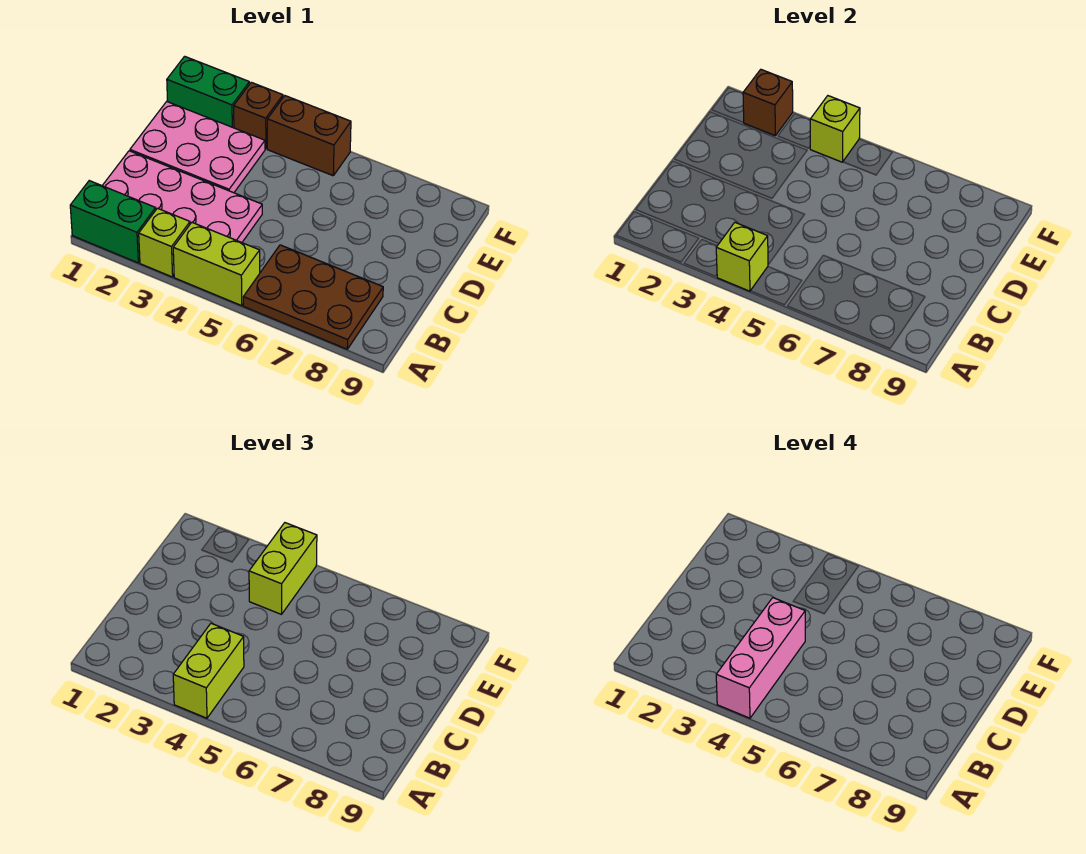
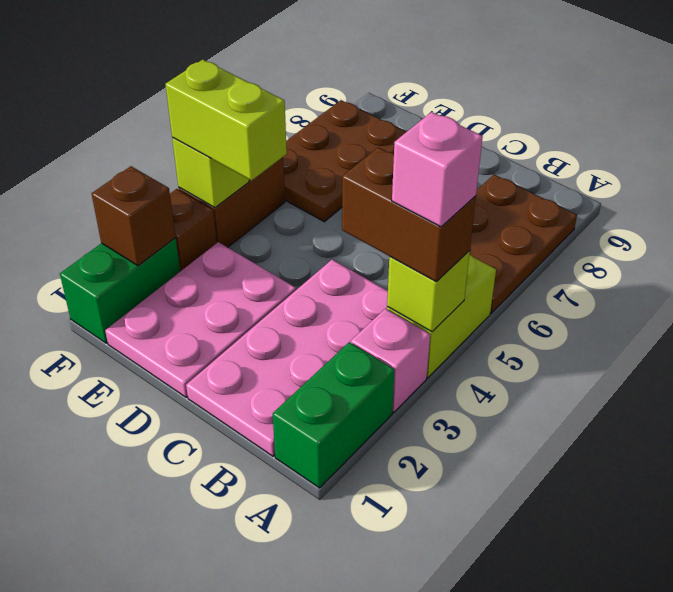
lime brick A3 level 1 -> pink brick A3 level 1
lime brick A4:B4 level 3 -> brown brick A4:B4 level 3
pink brick A4:C4 level 4 -> pink brick A4 level 4
none -> brown plate E6:F8 level 1

